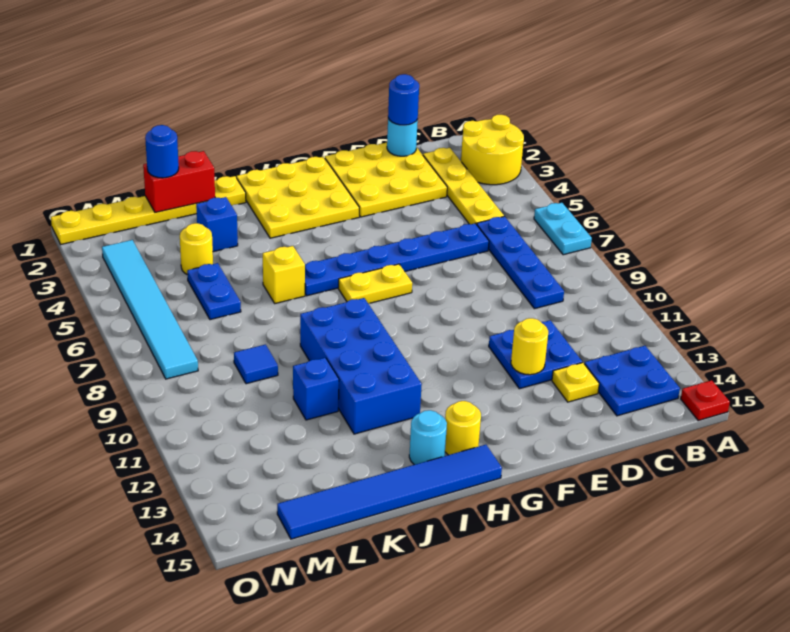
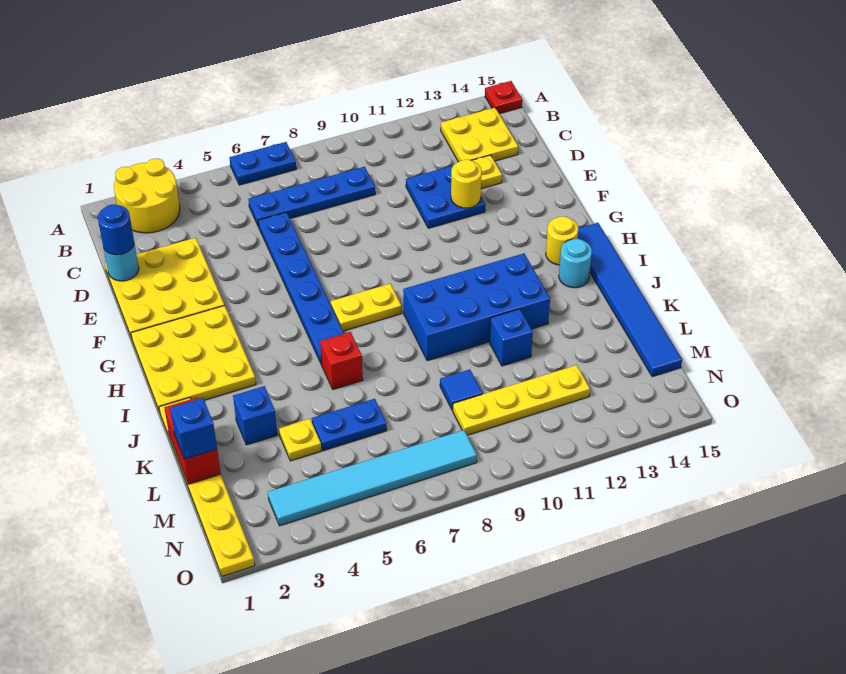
cyan plate A6:A7 level 1 -> blue plate A6:A7 level 1
blue plate B13:C14 level 1 -> yellow plate B13:C14 level 1
yellow plate C2:C5 level 1 -> yellow plate M9:M12 level 1
yellow plate G7:H7 level 1 -> yellow plate H7:H8 level 1
yellow brick J6 level 1 -> red brick J6 level 1
blue round brick L1 level 3 -> blue brick L1 level 3
yellow round brick L4 level 1 -> yellow plate L4 level 1

